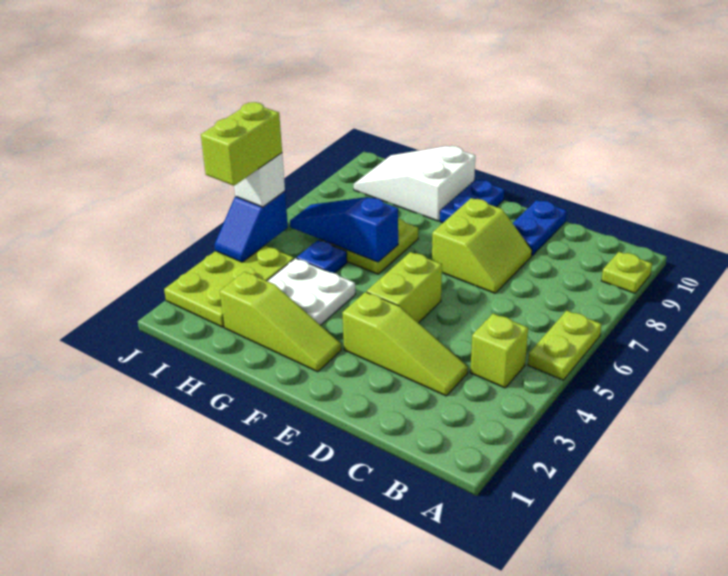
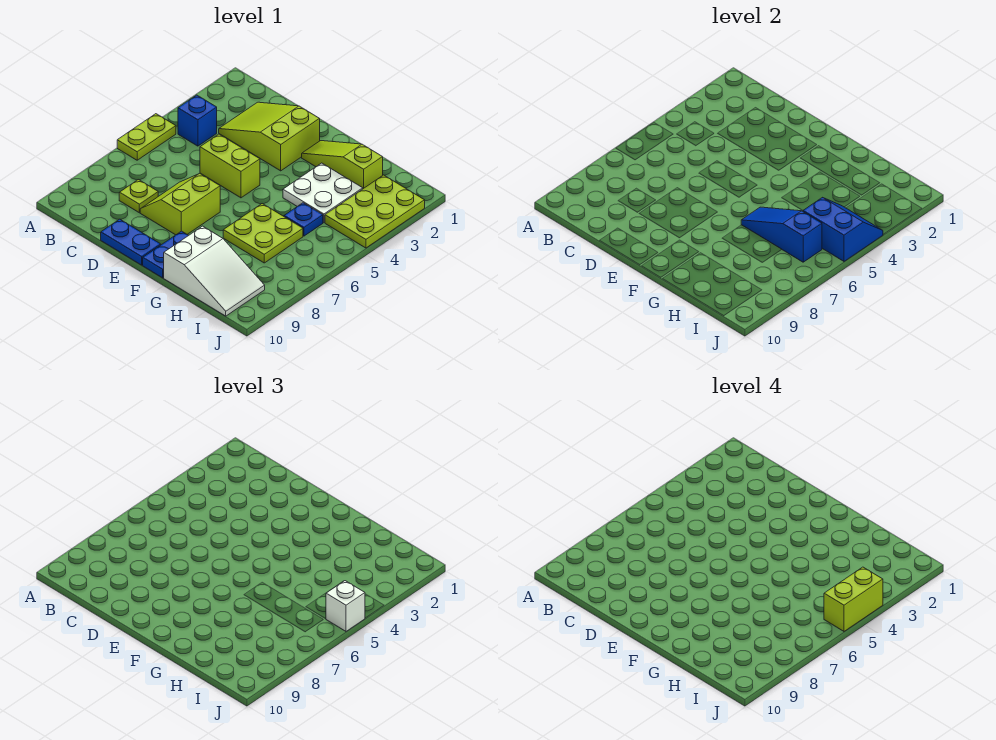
lime plate A9 level 1 -> lime plate C8 level 1
lime brick B4 level 1 -> blue brick B4 level 1
lime slope C3:E3 level 1 top E -> lime slope C2:E3 level 1 top E
blue plate D9:D10 level 1 -> blue plate D10:E10 level 1
lime brick E4:E5 level 1 -> lime brick D5:E5 level 1
blue slope G6:I6 level 2 top G -> blue slope G6:I6 level 2 top I
blue slope J4:J5 level 2 top 5 -> blue slope I4:J5 level 2 top 5

